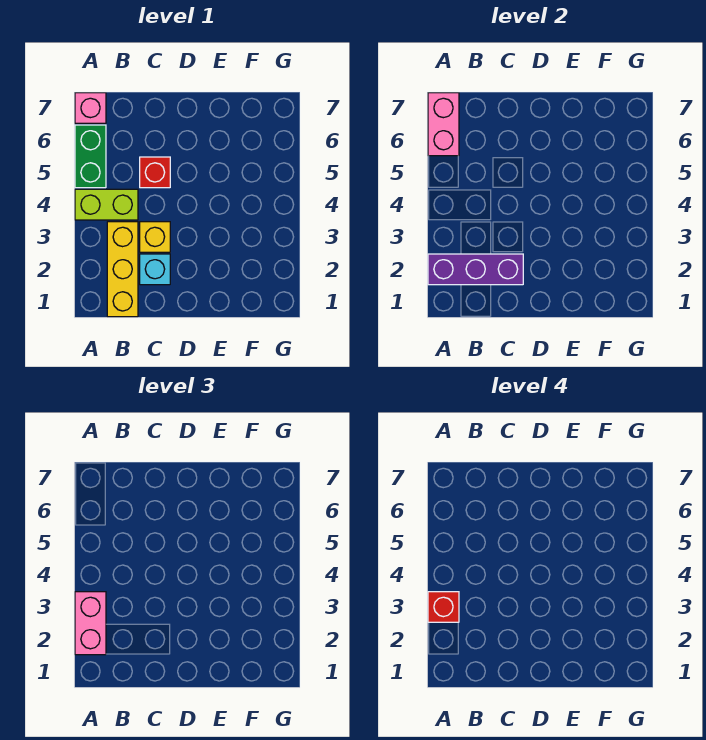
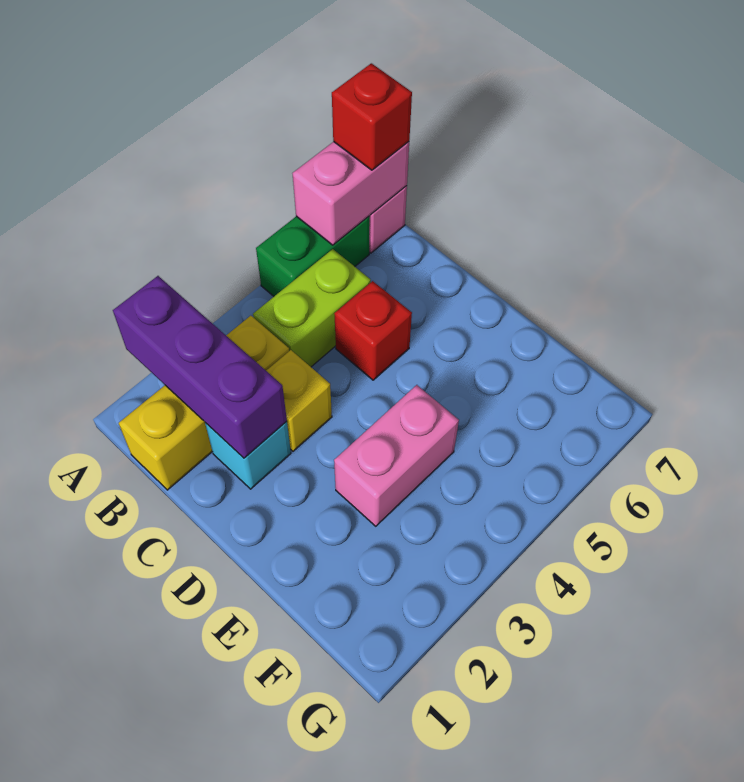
pink brick A2:A3 level 3 -> pink brick E3:E4 level 1
red brick A3 level 4 -> red brick A7 level 3
lime brick A4:B4 level 1 -> lime brick B4:B5 level 1

